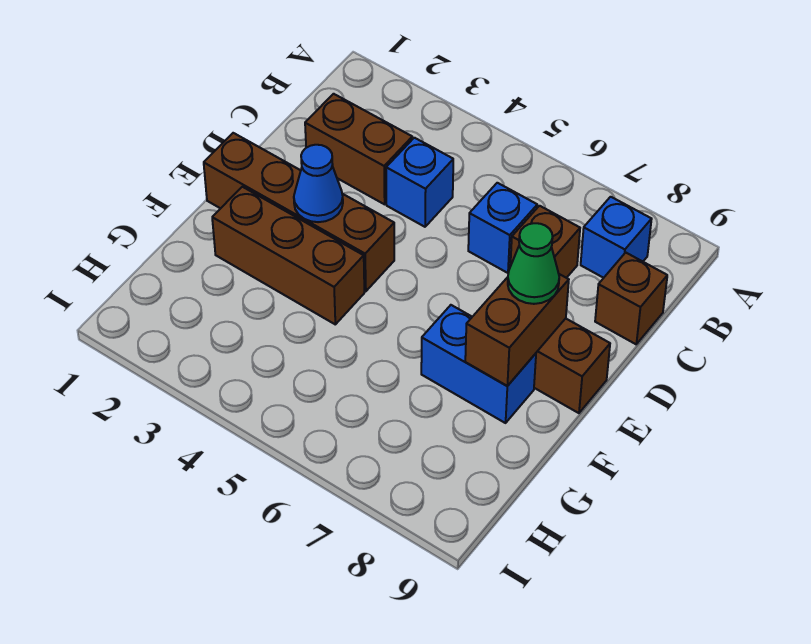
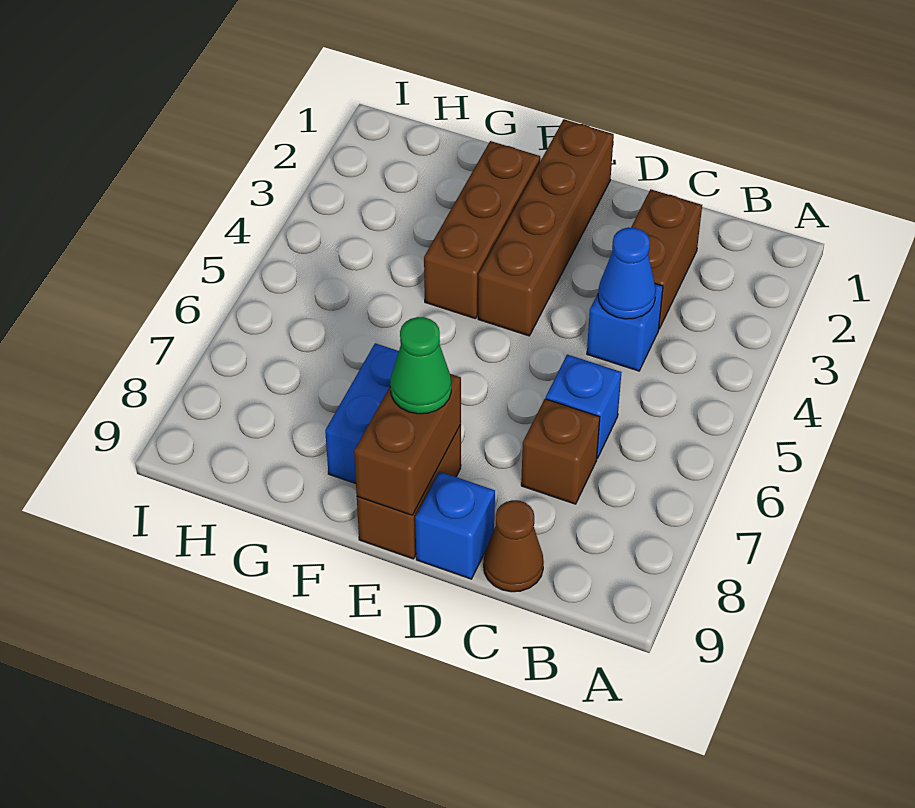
blue brick B8 level 1 -> blue brick D9 level 1
brown brick C9 level 1 -> brown cone C9 level 1
blue cone E3 level 2 -> blue cone C4 level 2
brown brick E8:F8 level 2 -> brown brick E8:E9 level 2

